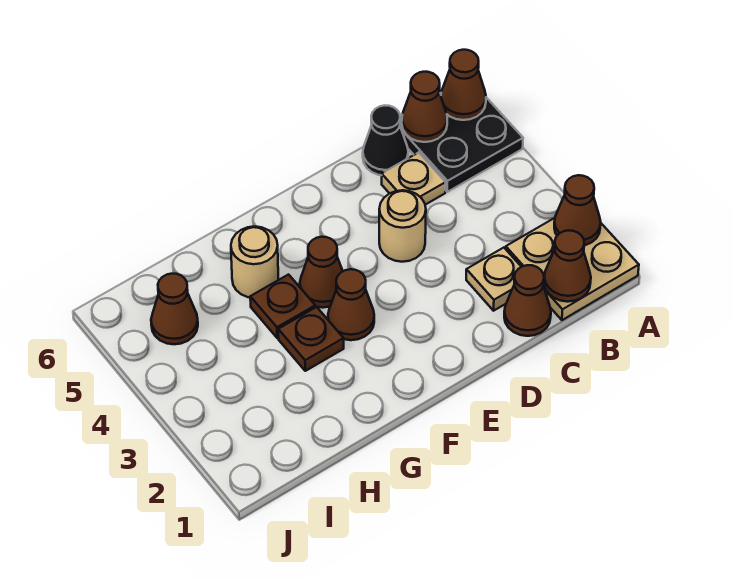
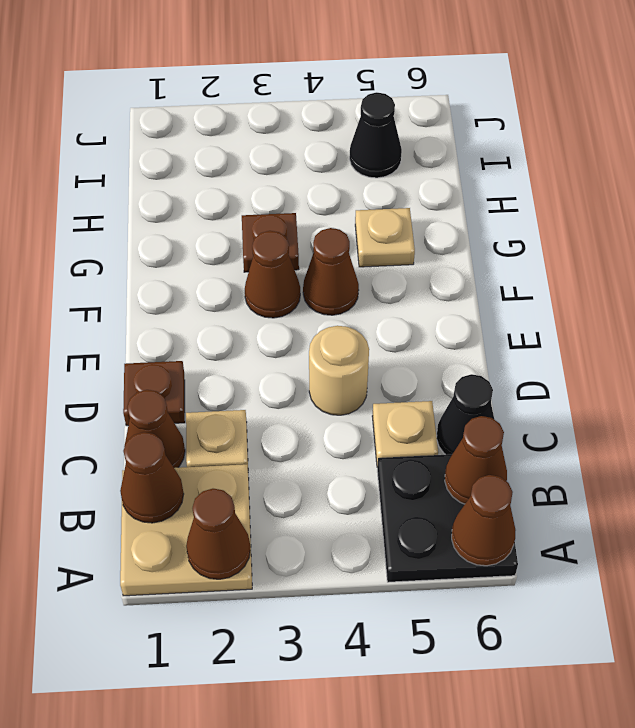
brown plate G4 level 1 -> brown plate D1 level 1
tan round brick G5 level 1 -> tan plate G5 level 1
brown cone I5 level 1 -> black cone I5 level 1

